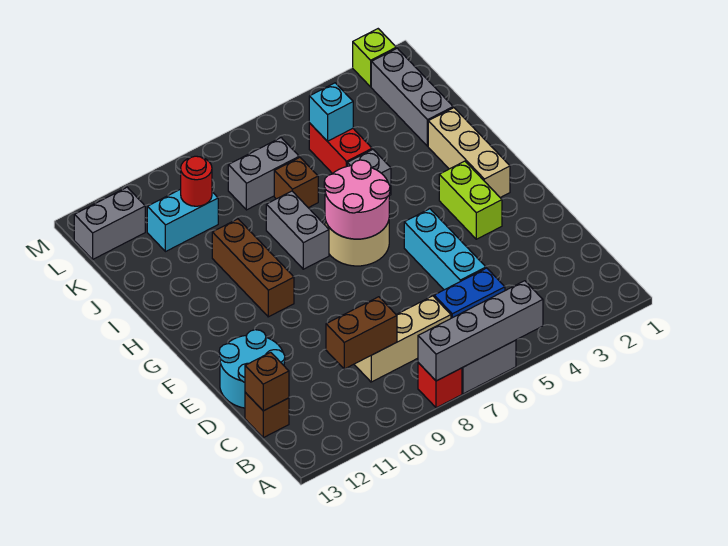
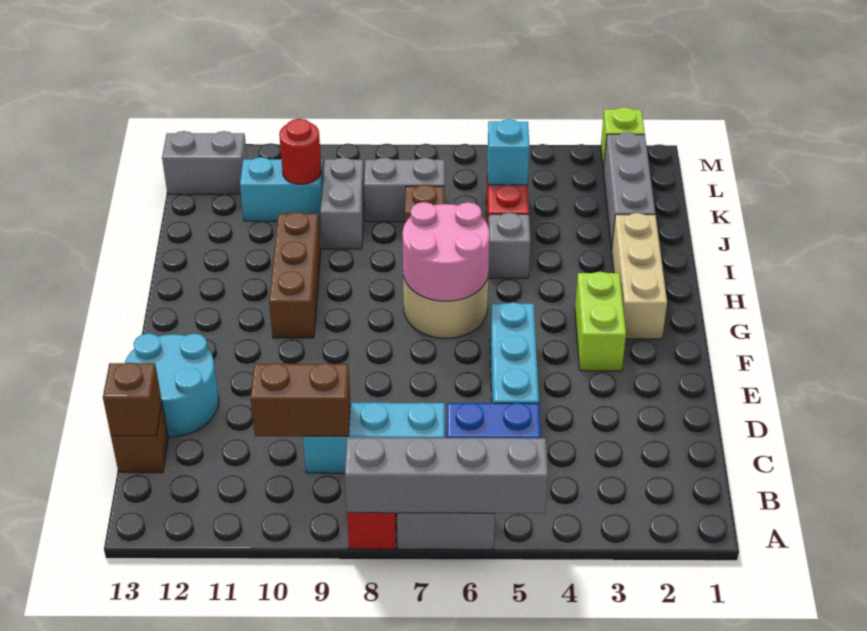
tan brick C7:C9 level 1 -> cyan brick C7:C9 level 1
grey brick H8:I8 level 1 -> grey brick J9:K9 level 1

